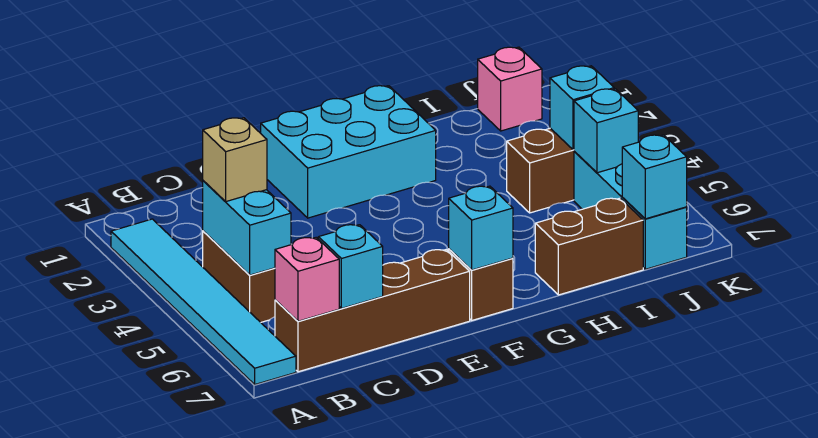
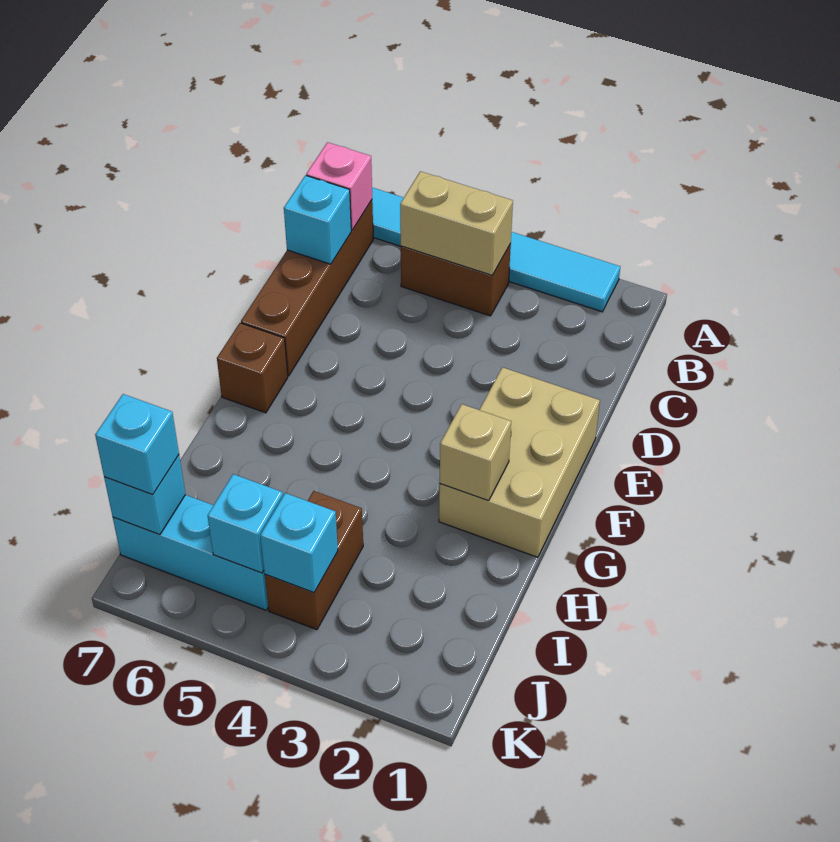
cyan brick B4:B5 level 2 -> tan brick B4:B5 level 2
tan brick B4 level 3 -> tan brick G2 level 2
cyan brick E1:G2 level 1 -> tan brick E1:G2 level 1
cyan brick F7 level 2 -> cyan brick J7 level 3
brown brick H7:I7 level 1 -> none
pink brick J1 level 1 -> none

